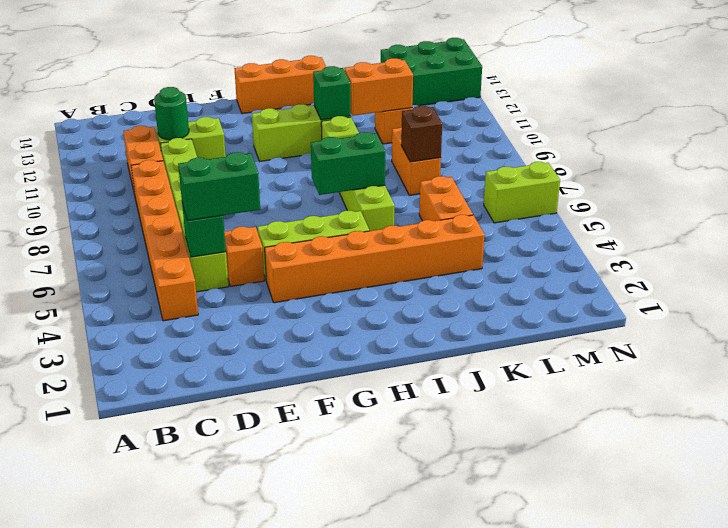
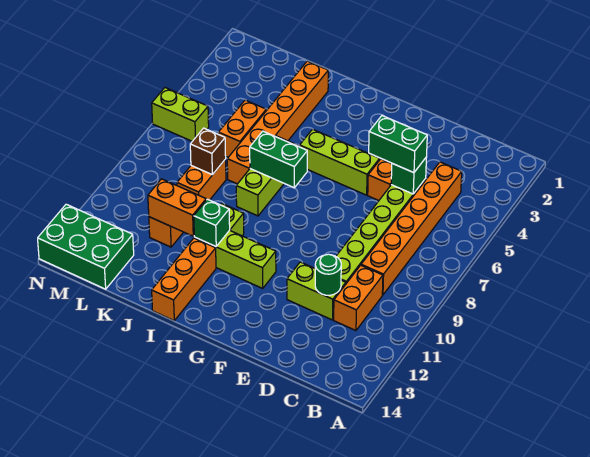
orange brick F4:K4 level 1 -> orange brick J2:J7 level 1
orange brick G14:I14 level 1 -> orange brick I12:I14 level 1

